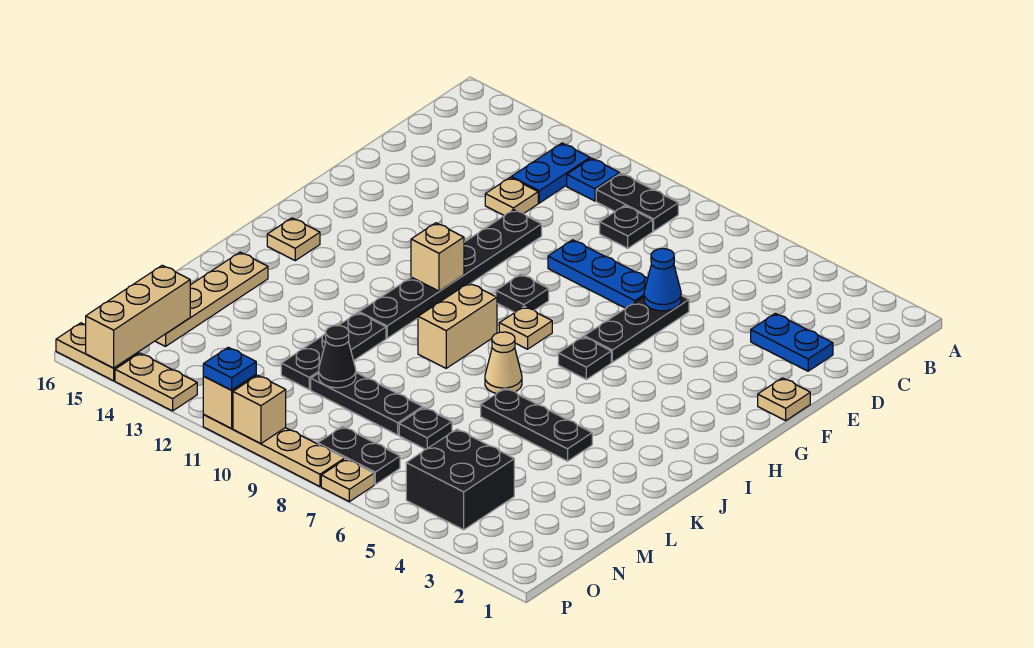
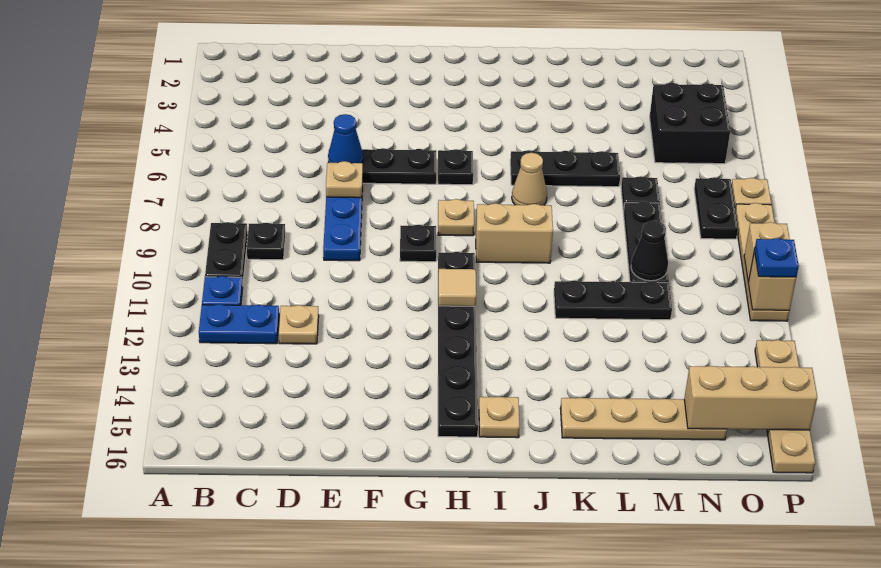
blue plate D2:D3 level 1 -> none
black plate E11:J11 level 1 -> black plate H10:H15 level 1
tan plate F1 level 1 -> tan plate E7 level 2
tan brick H11 level 2 -> tan tile H11 level 2
black plate K4:K6 level 1 -> black plate J6:L6 level 1

